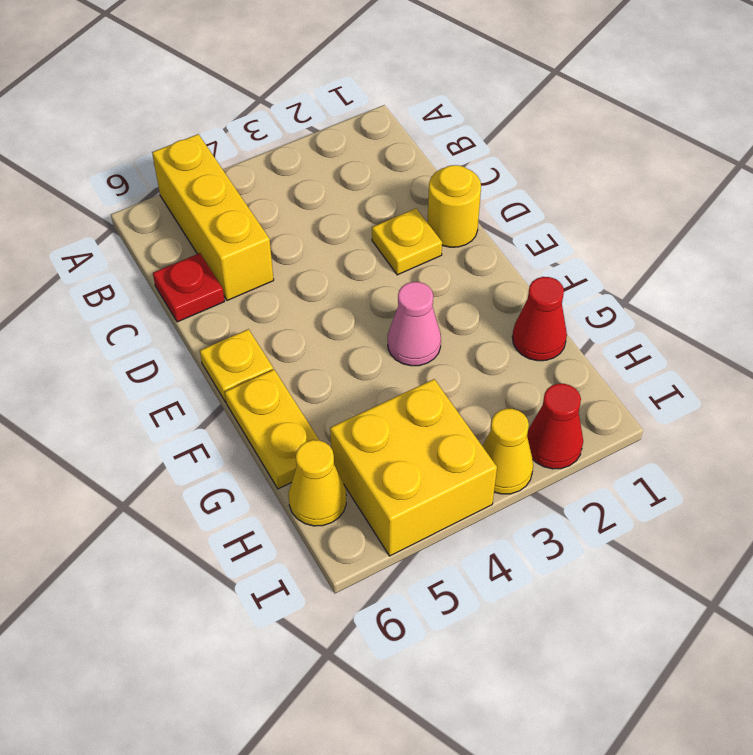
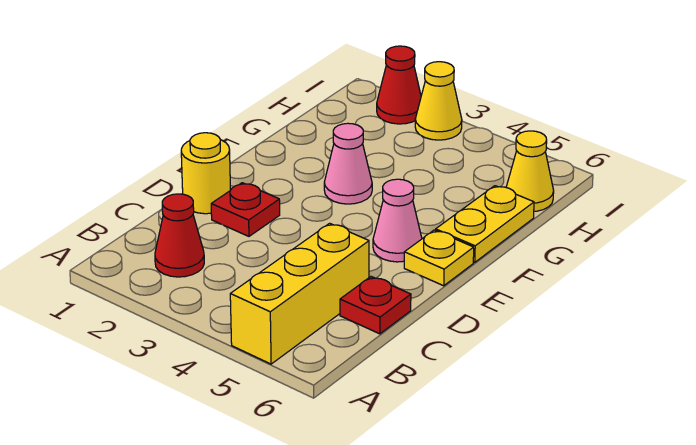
yellow plate D2 level 1 -> red plate D2 level 1
none -> pink cone E5 level 1
red cone G1 level 1 -> red cone B2 level 1
yellow brick H4:I5 level 1 -> none

